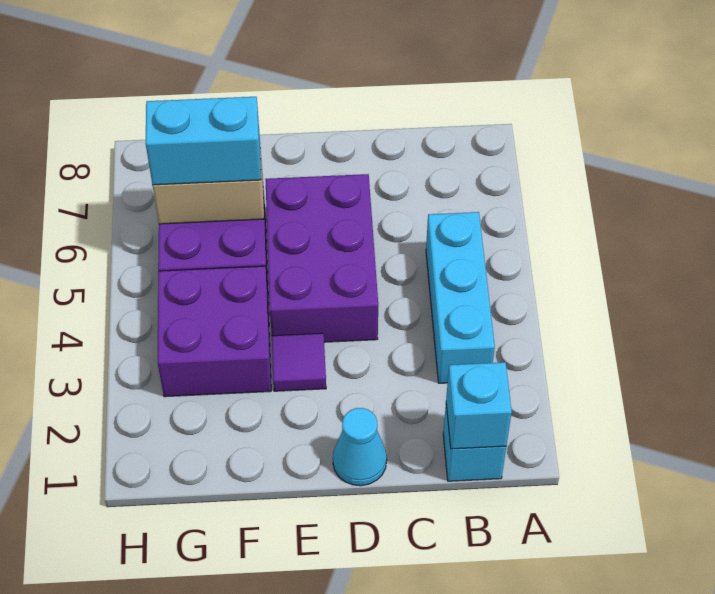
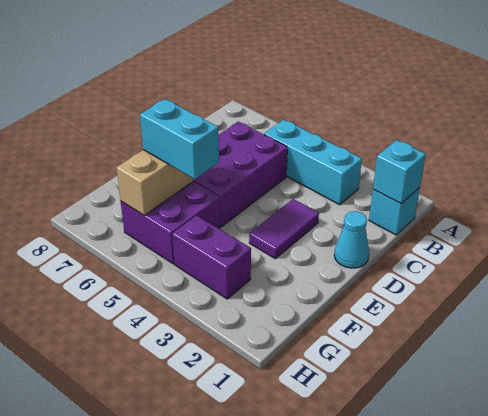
purple brick D4:E6 level 1 -> purple brick C5:E6 level 1
purple tile E3 level 1 -> purple tile D3:E3 level 1
purple brick F3:G4 level 1 -> purple brick G3:G4 level 1
cyan brick F6:G6 level 3 -> cyan brick F5:F6 level 3

